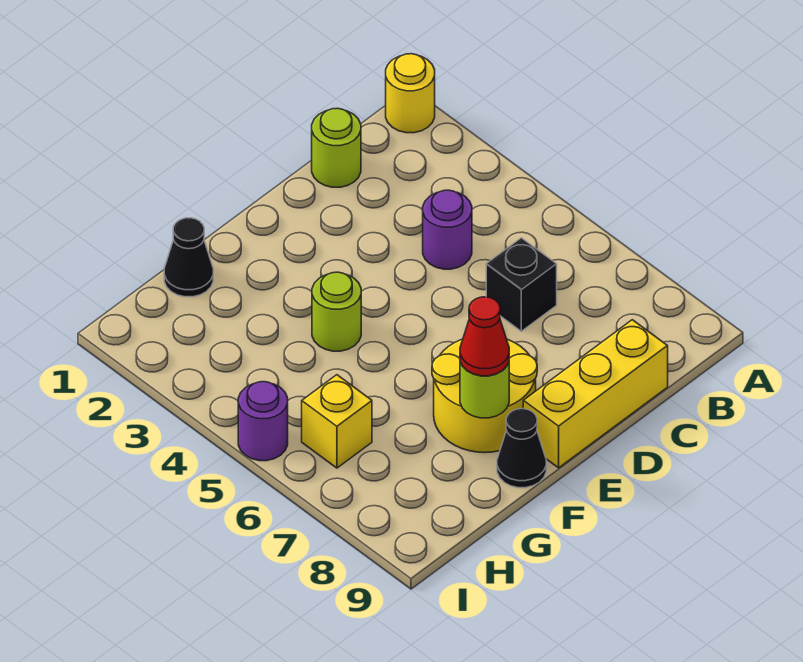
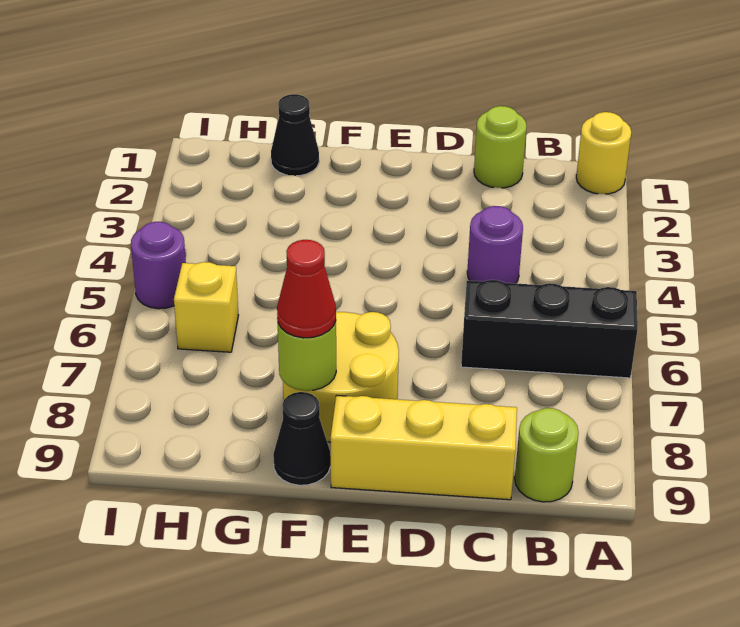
black brick C6 level 1 -> black brick A6:C6 level 1
lime round brick F4 level 1 -> lime round brick B9 level 1

